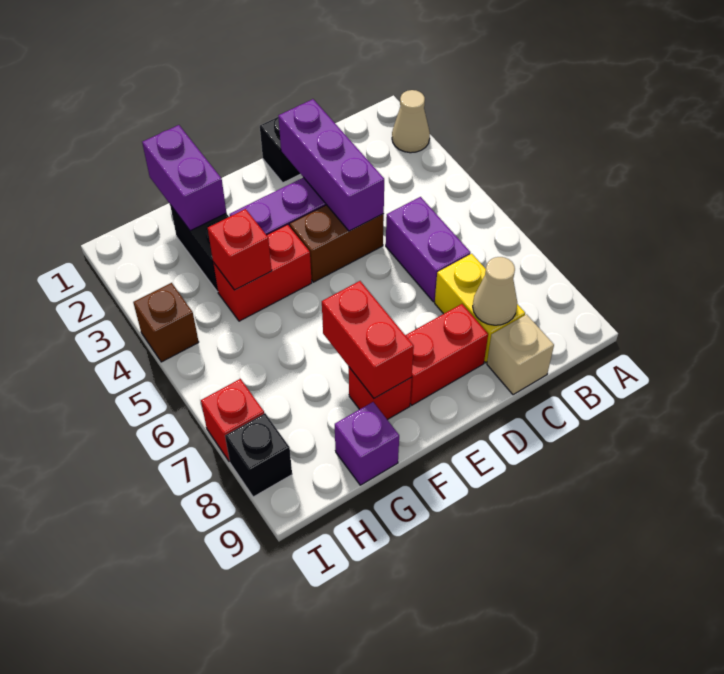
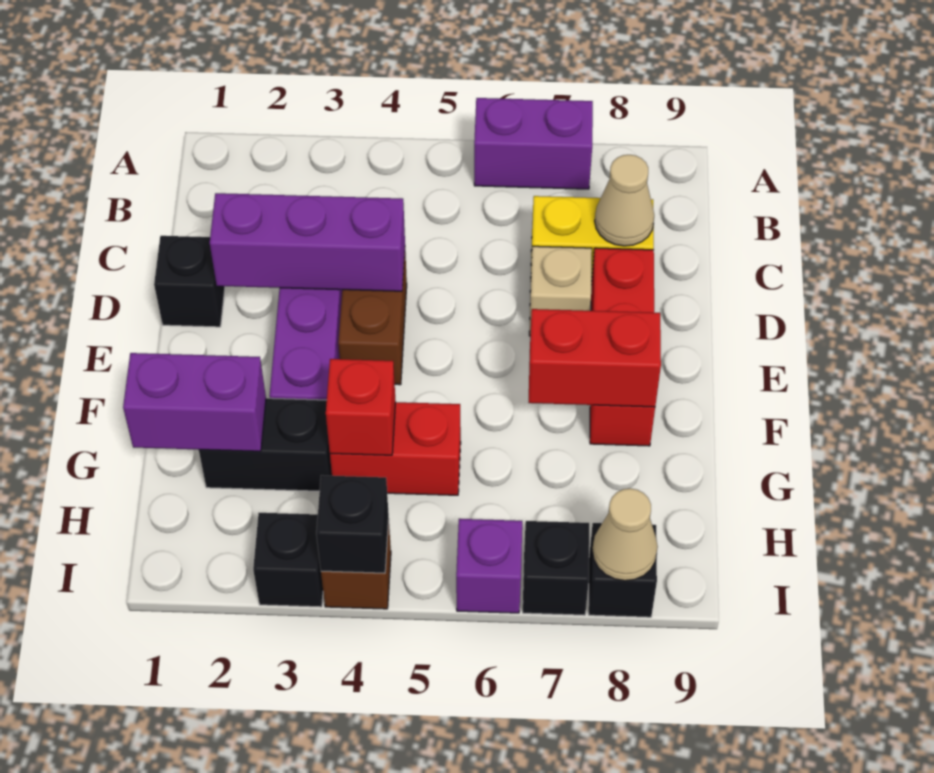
tan cone A2 level 1 -> tan cone I8 level 2
purple brick C5:C6 level 1 -> purple brick A6:A7 level 1
tan brick C9 level 1 -> tan brick D7 level 1
red brick F4:G4 level 1 -> red brick G4:G5 level 1
purple brick G9 level 1 -> purple brick I6 level 1
none -> black brick I3 level 1
none -> black brick I4 level 2
red brick I7 level 1 -> black brick I7 level 1

